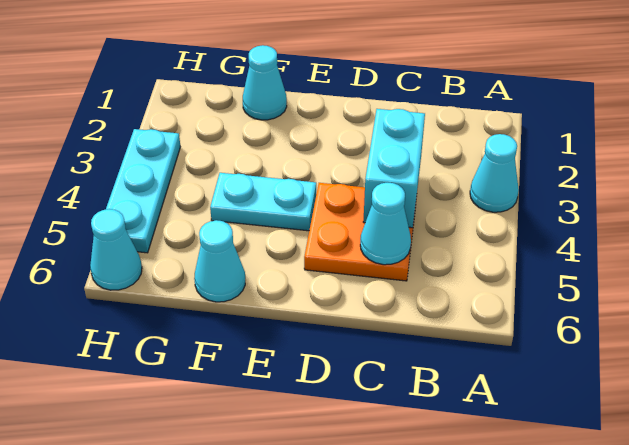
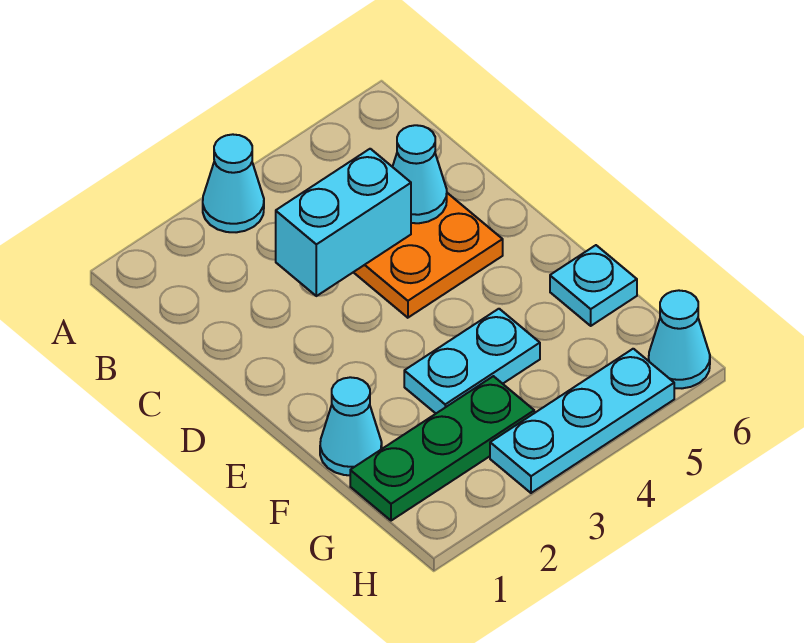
cyan plate E4:F4 level 1 -> cyan plate F3:F4 level 1
cyan cone F6 level 1 -> cyan plate F6 level 1
none -> green plate G1:G3 level 1

